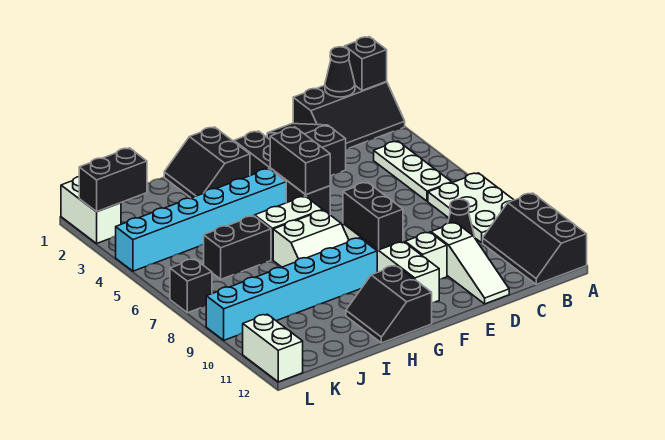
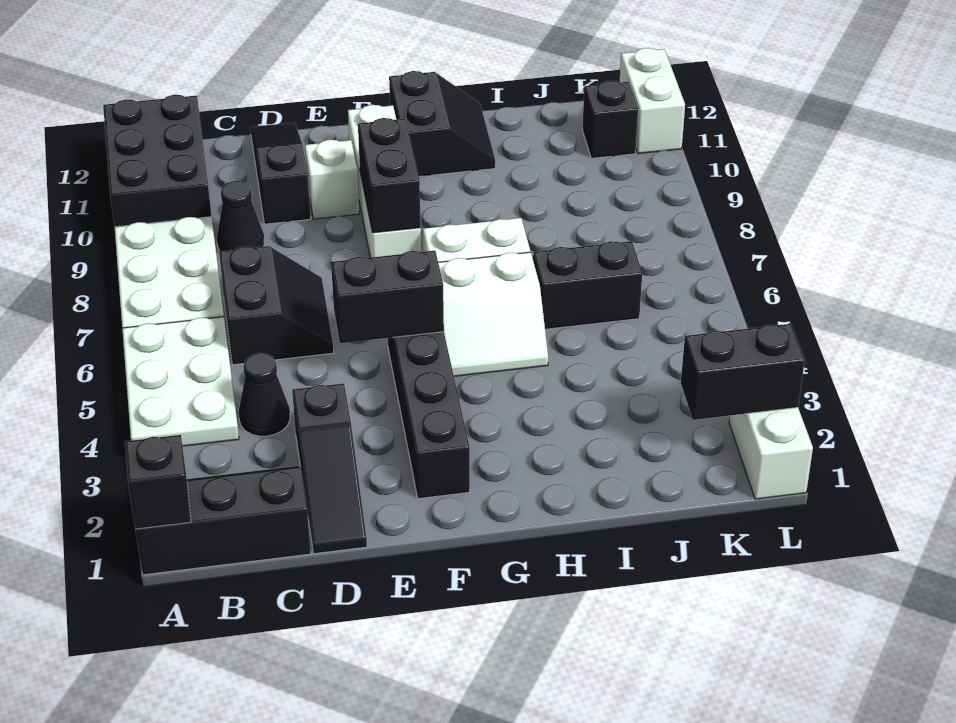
black slope A10:B12 level 1 top A -> black brick A10:B12 level 1
black cone B1 level 2 -> black cone C4 level 1
white plate B4:B6 level 1 -> white plate A4:B6 level 1
white slope D10:D12 level 1 top 10 -> black slope D10:D12 level 1 top 10
black brick F4:F5 level 2 -> black brick E5:F5 level 2
black slope G1:H2 level 1 top G -> black slope C6:D7 level 1 top C
cyan brick G4:L4 level 1 -> none
cyan brick G9:L9 level 1 -> none
black brick L7 level 1 -> black brick K11 level 1

